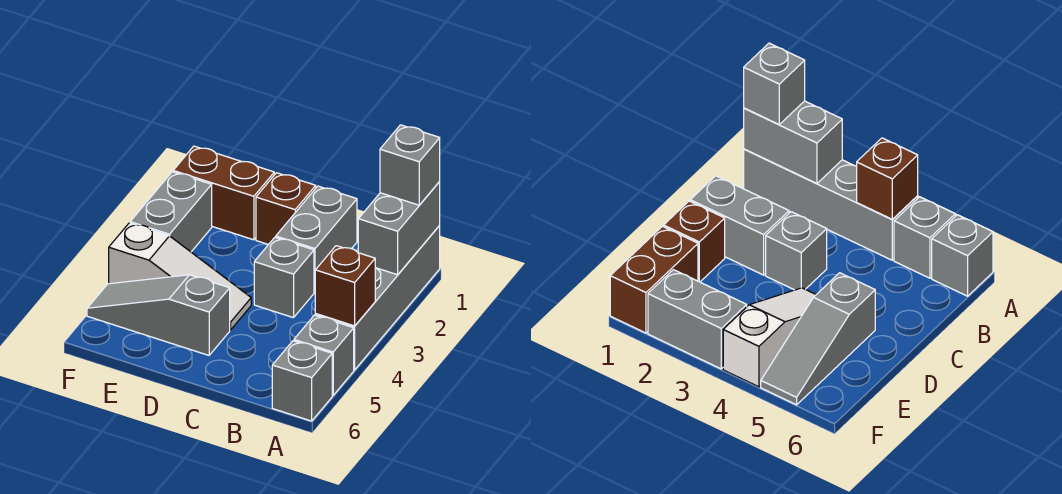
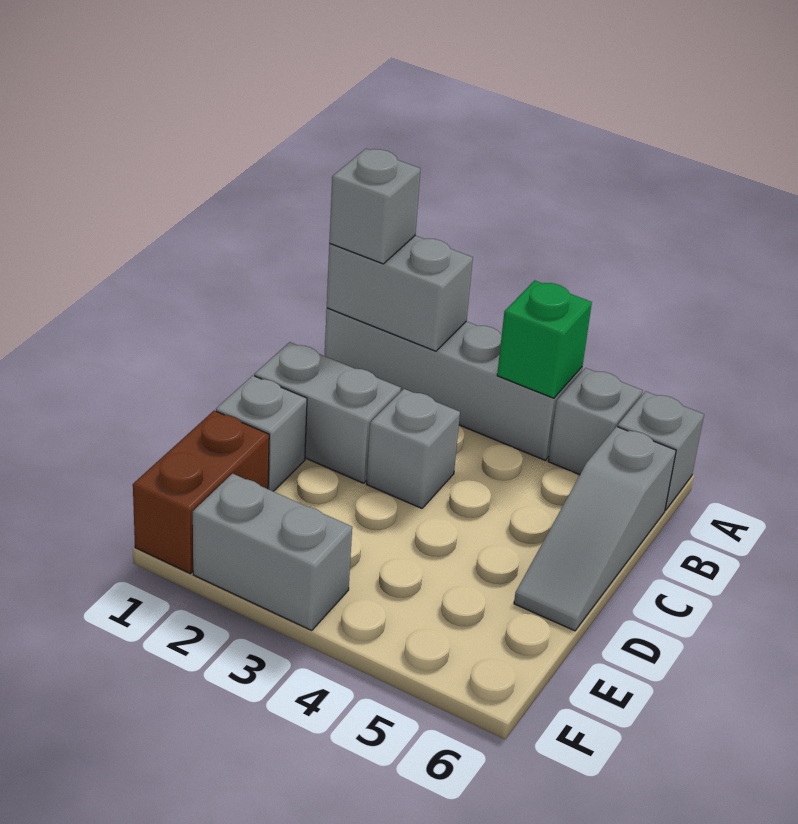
brown brick A4 level 2 -> green brick A4 level 2
brown brick D1 level 1 -> grey brick D1 level 1
white slope D4:F4 level 1 top F -> none
grey slope D5:F5 level 1 top D -> grey slope B6:D6 level 1 top B

